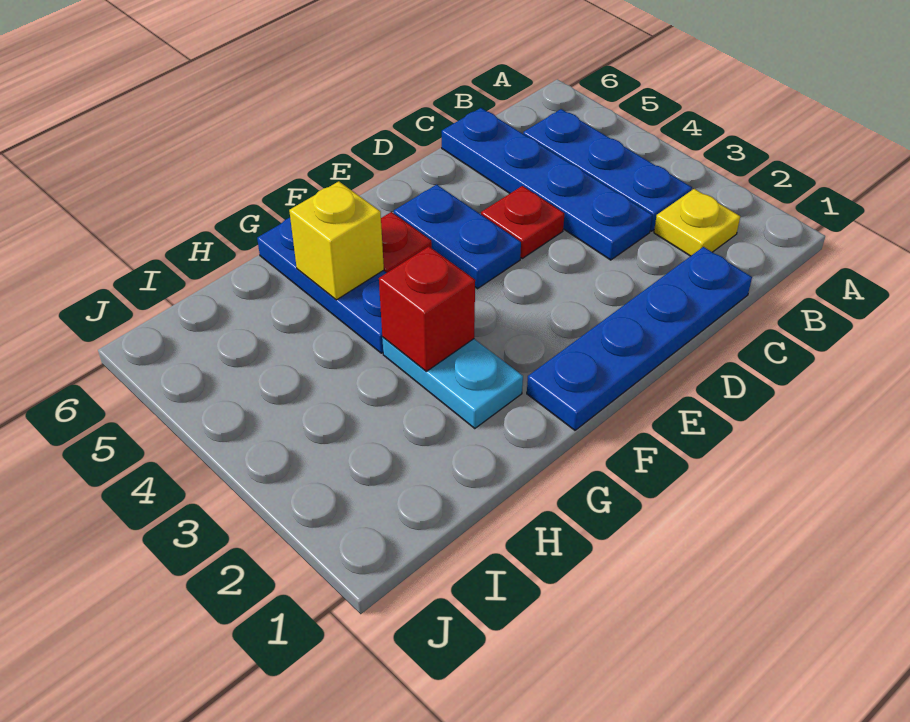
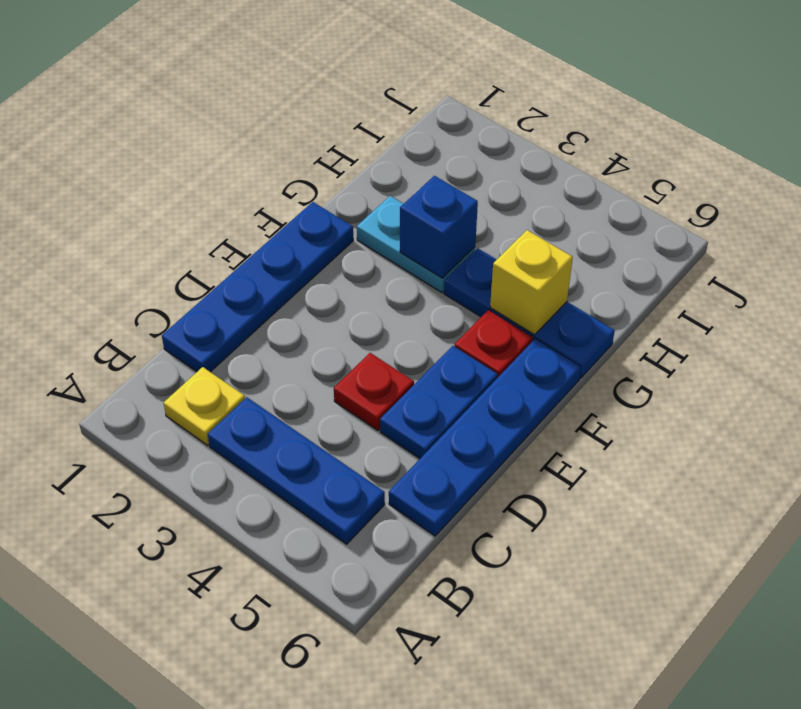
blue plate C3:C6 level 1 -> blue plate C6:F6 level 1
blue plate E4:E5 level 1 -> blue plate D5:E5 level 1
red brick G3 level 2 -> blue brick G3 level 2

